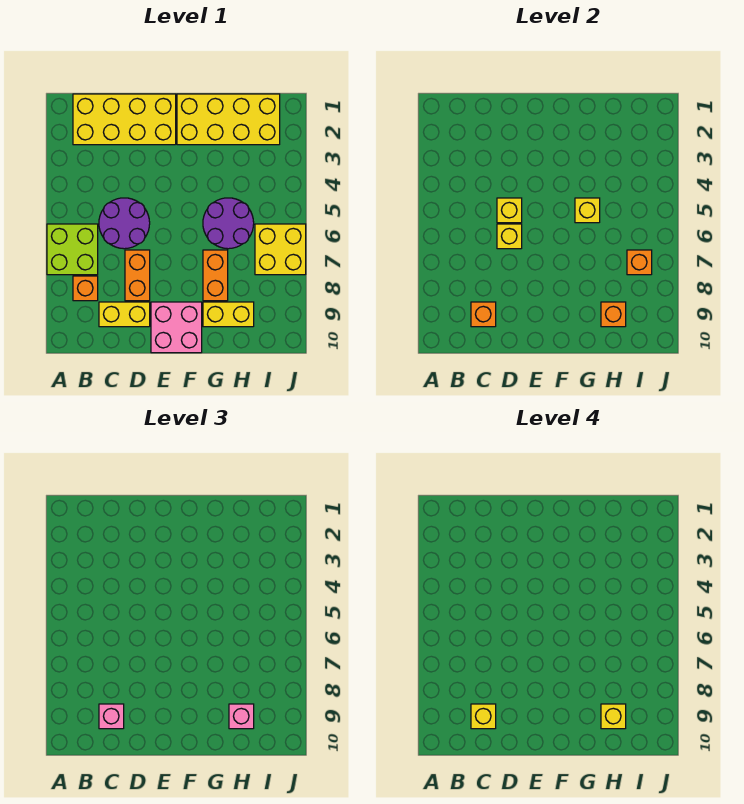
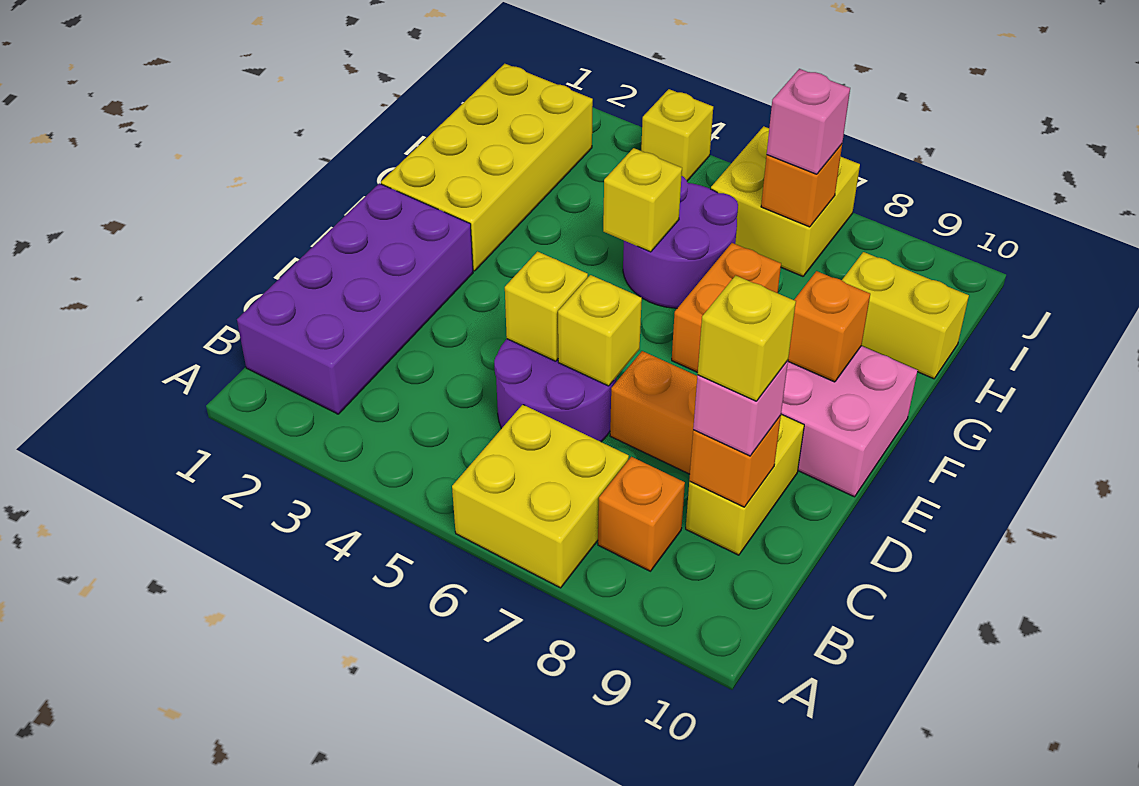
lime brick A6:B7 level 1 -> yellow brick A6:B7 level 1
yellow brick B1:E2 level 1 -> purple brick B1:E2 level 1
orange brick G7:G8 level 1 -> orange brick F7:G7 level 1
yellow brick G9:H9 level 1 -> yellow brick H9:H10 level 1
orange brick H9 level 2 -> orange brick F9 level 2
pink brick H9 level 3 -> pink brick I7 level 3
yellow brick H9 level 4 -> yellow brick J4 level 1

